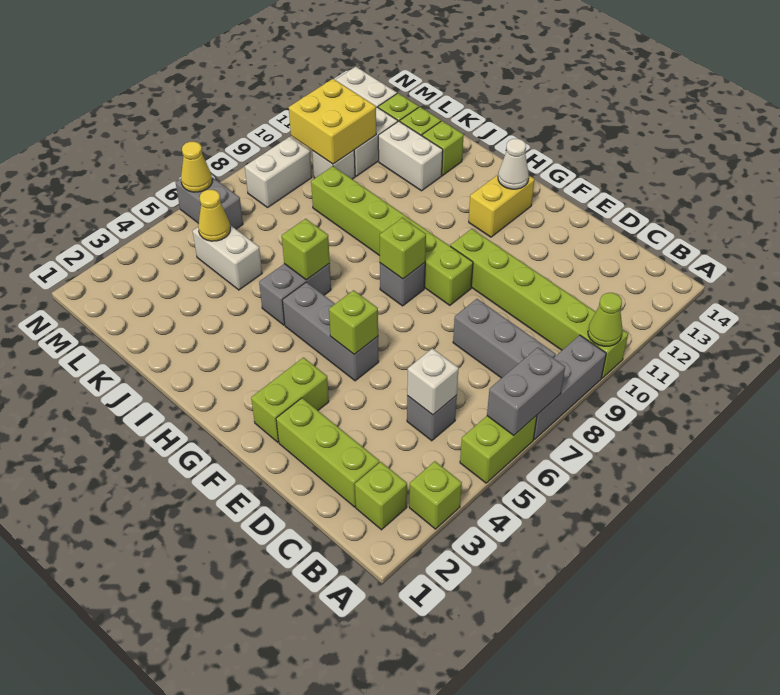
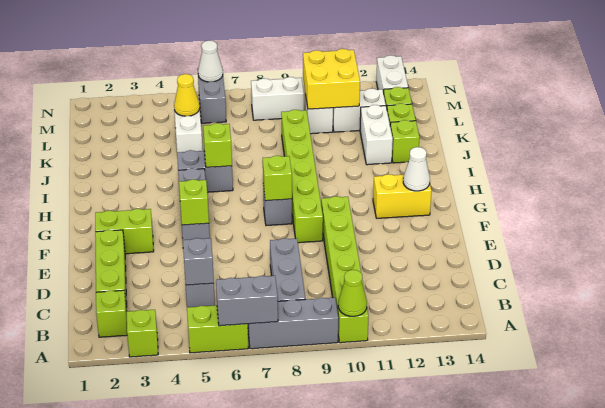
white brick C5 level 2 -> grey brick C5 level 2
yellow cone N6 level 2 -> white cone N6 level 2

